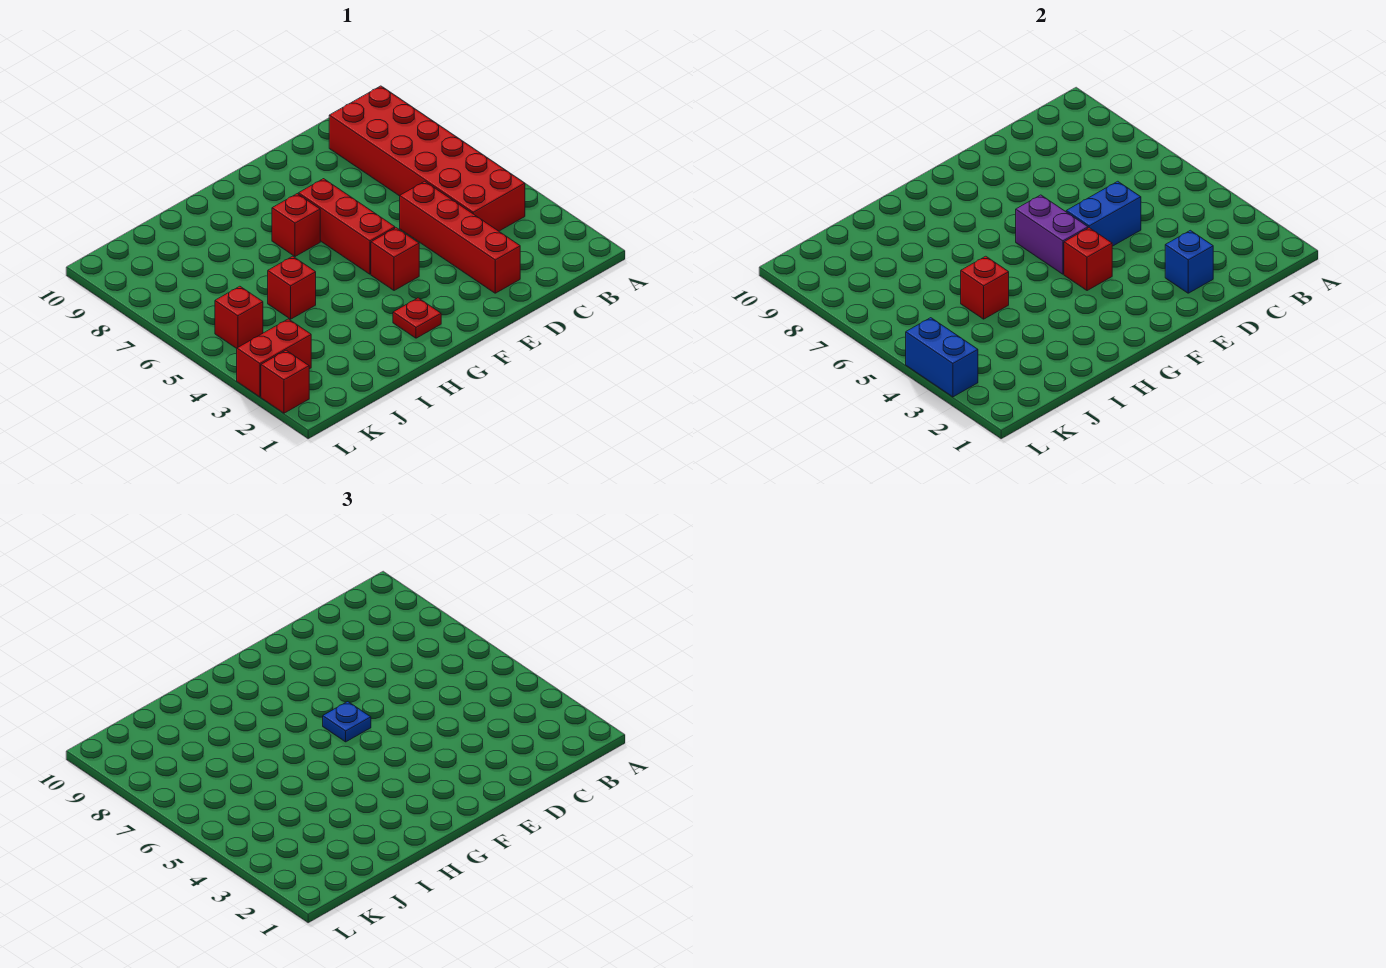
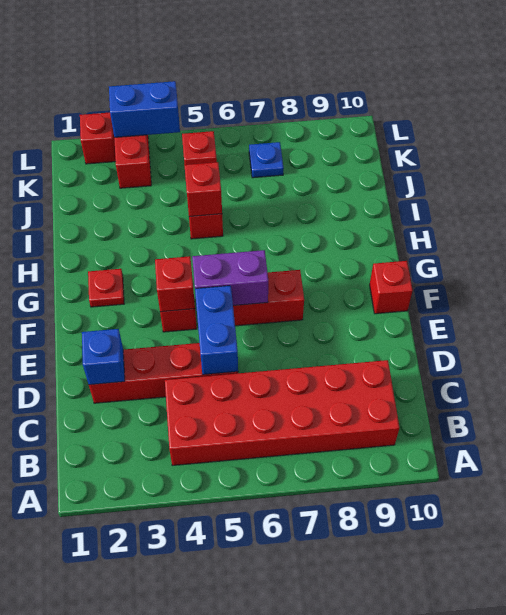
blue plate F6 level 3 -> blue plate K7 level 1
red brick G7 level 1 -> red brick F10 level 1

